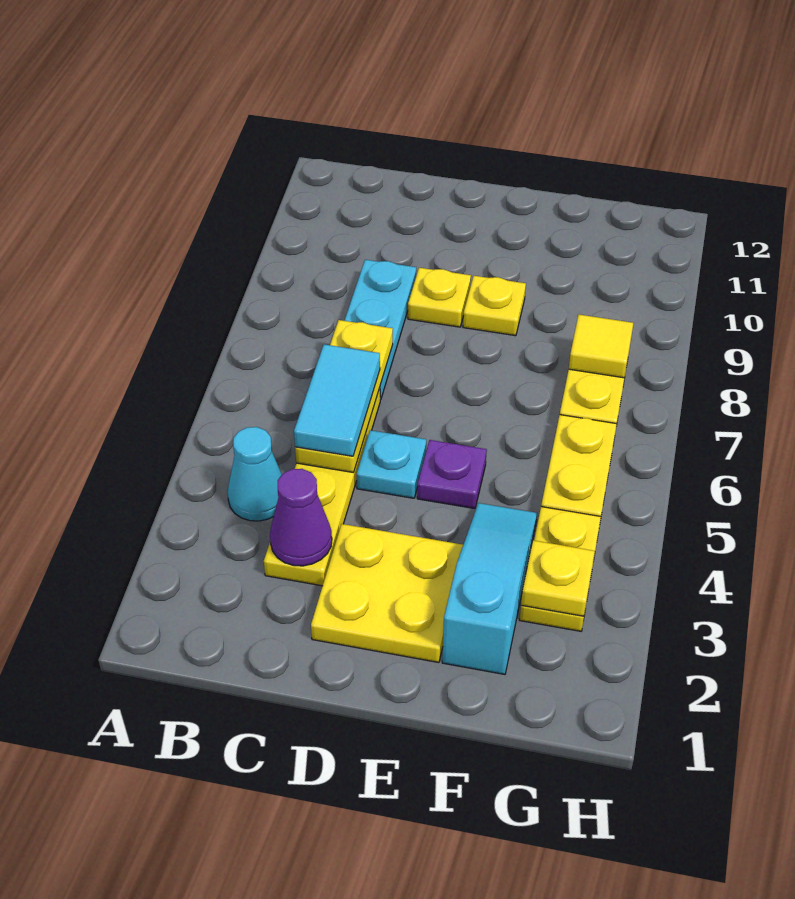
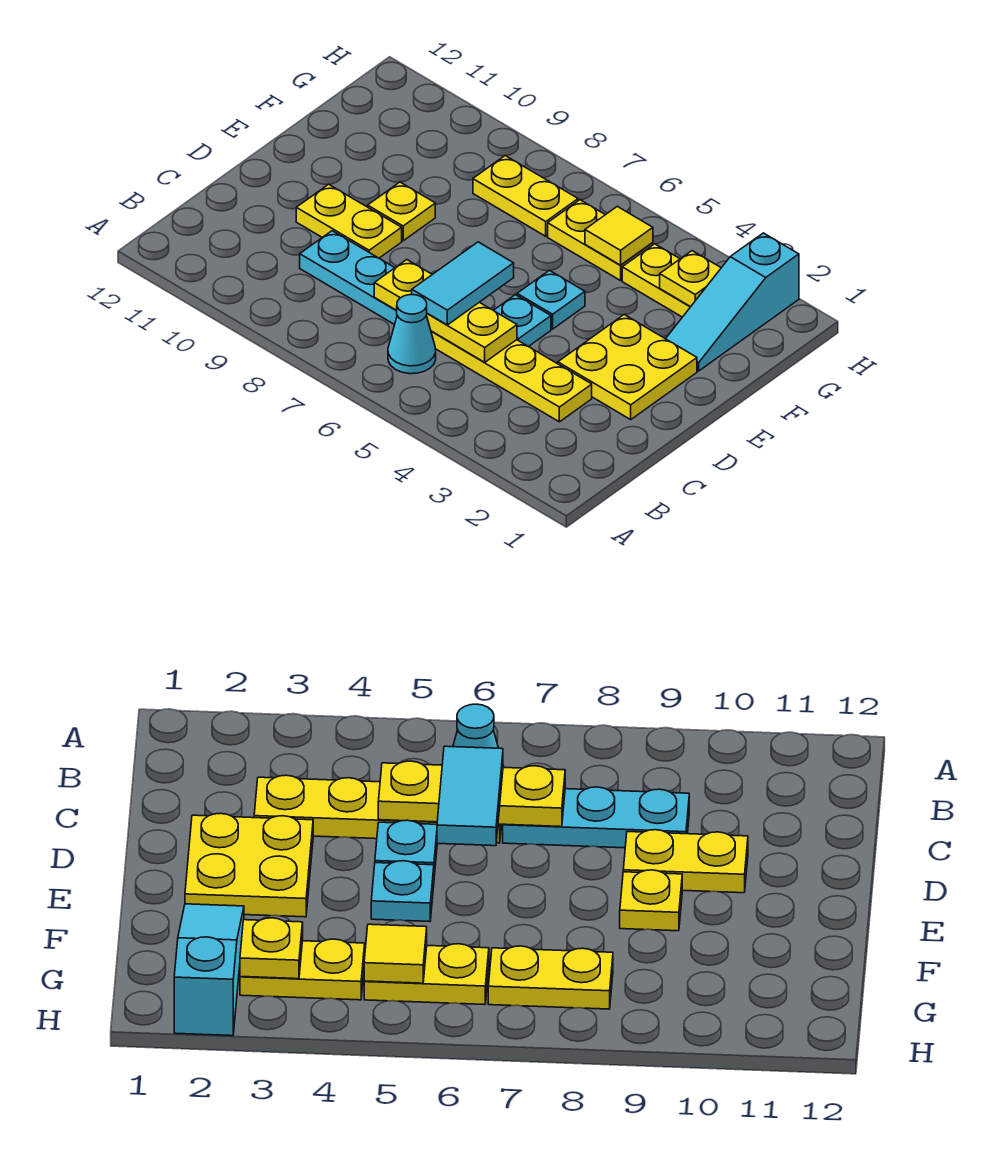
cyan cone B4 level 1 -> cyan cone B6 level 1
purple cone C3 level 2 -> none
cyan tile C5:C6 level 3 -> cyan tile C6:D6 level 3
yellow plate D9 level 1 -> yellow plate D9:D10 level 1
purple plate E5 level 1 -> cyan plate E5 level 1
cyan slope F2:F4 level 1 top 2 -> cyan slope F2:H2 level 1 top H
yellow tile G8 level 2 -> yellow tile G5 level 2

